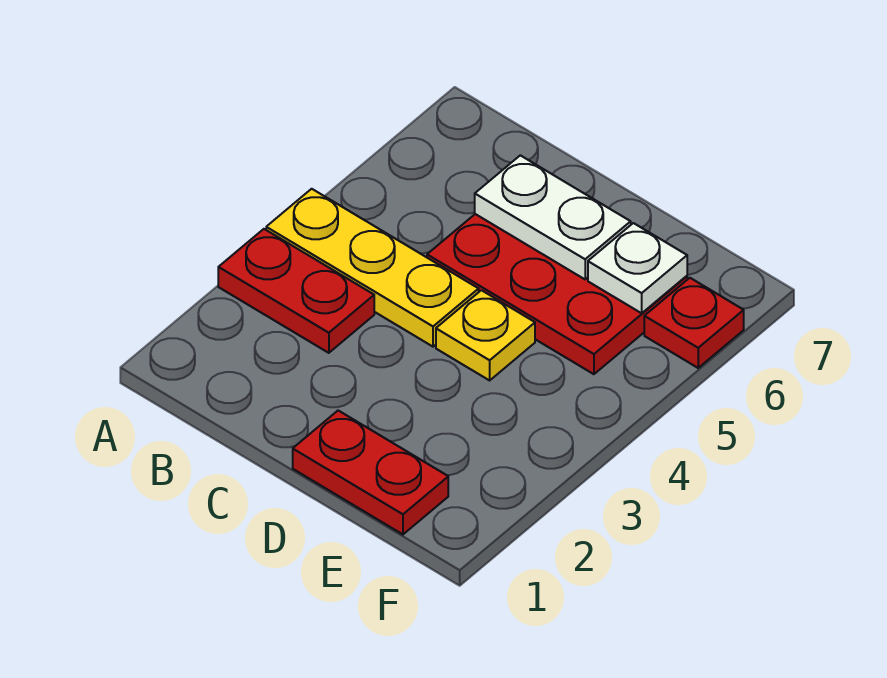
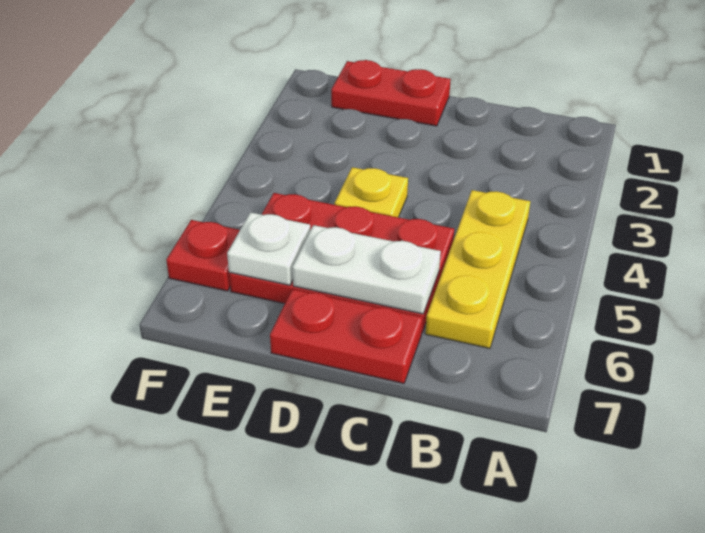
red plate A3:B3 level 1 -> red plate C7:D7 level 1
yellow plate A4:C4 level 1 -> yellow plate B4:B6 level 1

